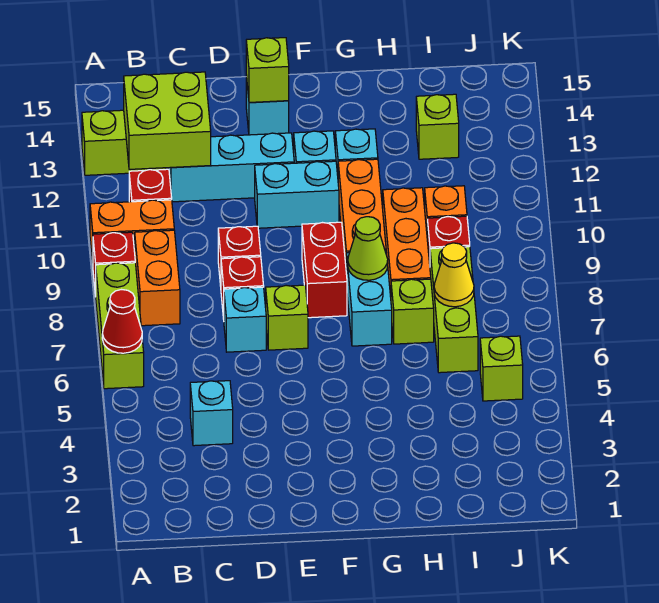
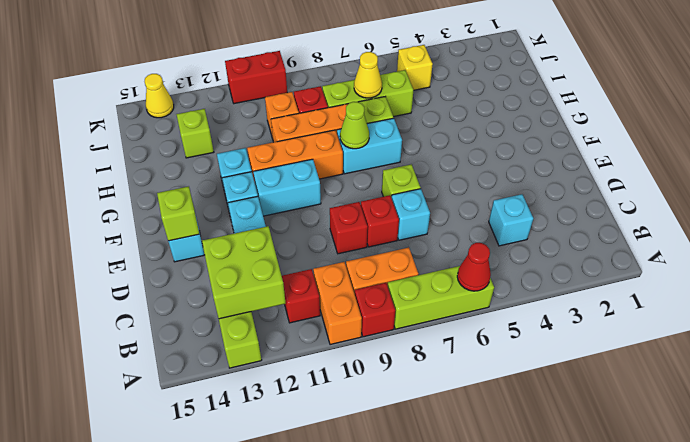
cyan brick E11:F11 level 1 -> cyan brick F10:F11 level 1
red brick F8:F9 level 1 -> red brick K10:K11 level 1
lime brick J5 level 1 -> yellow brick J5 level 1
none -> yellow cone K14 level 1

